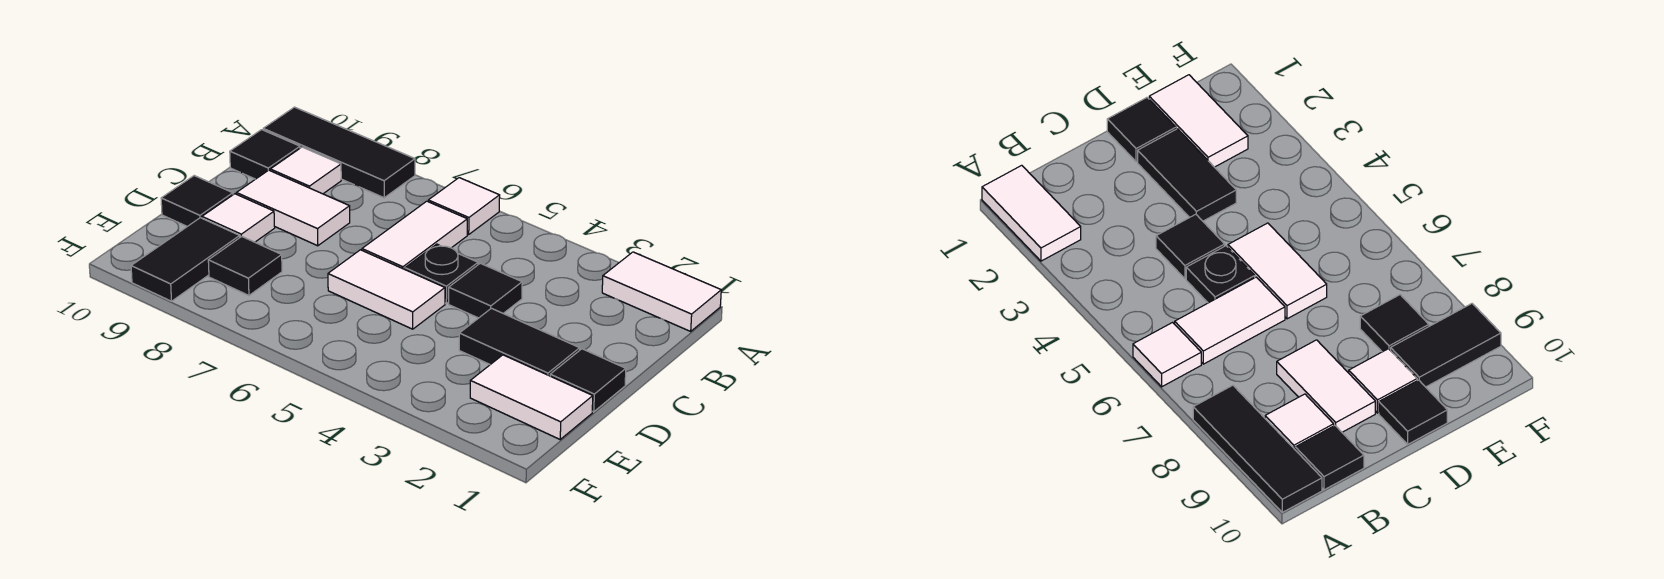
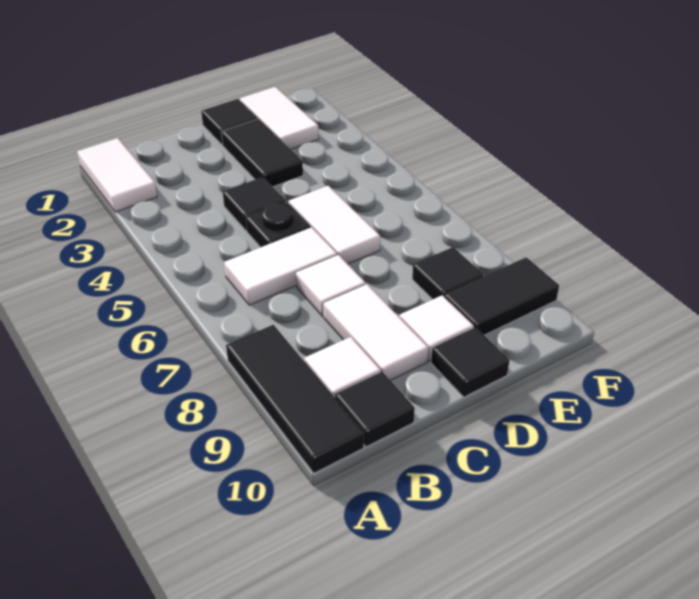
white tile A6 level 1 -> white tile C7 level 1

